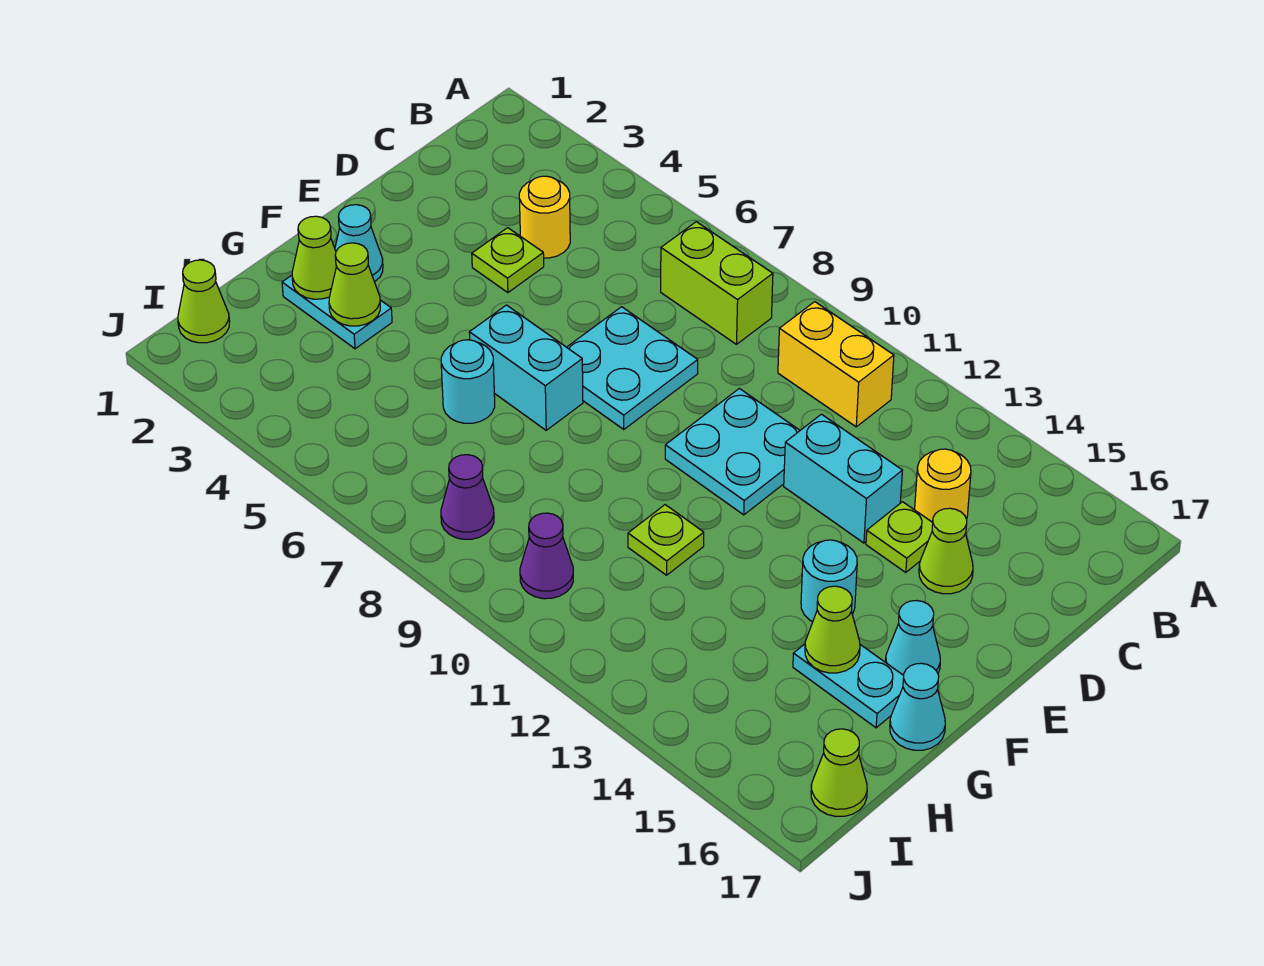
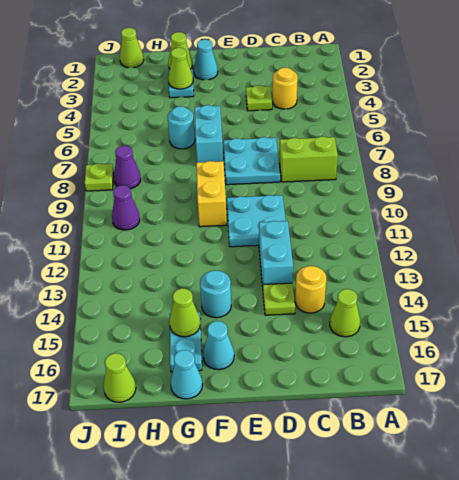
lime brick B7:B8 level 1 -> lime brick B8:C8 level 1
yellow brick B10:B11 level 1 -> yellow brick F9:F10 level 1
lime cone D15 level 1 -> lime cone B15 level 1
lime plate G11 level 1 -> lime plate J8 level 1

